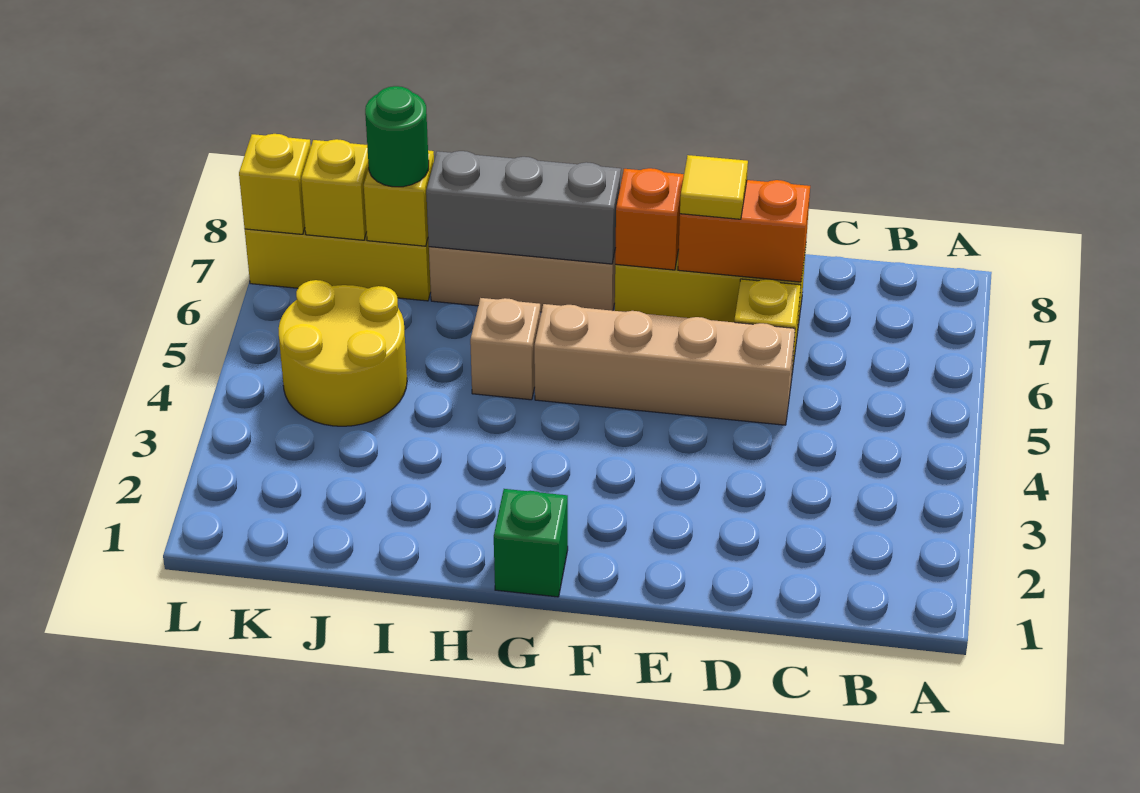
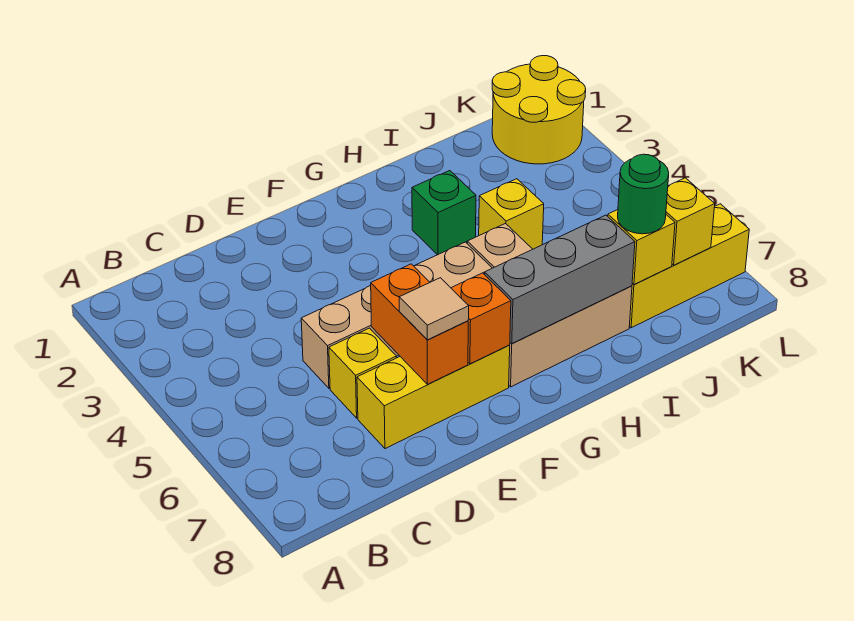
orange brick D7:E7 level 2 -> orange brick E6:E7 level 2
yellow tile E7 level 3 -> tan tile E7 level 3
green brick G1 level 1 -> green brick H3 level 1
yellow round brick J4:K5 level 1 -> yellow round brick K1:L2 level 1
yellow brick L7 level 2 -> yellow brick I4 level 1

